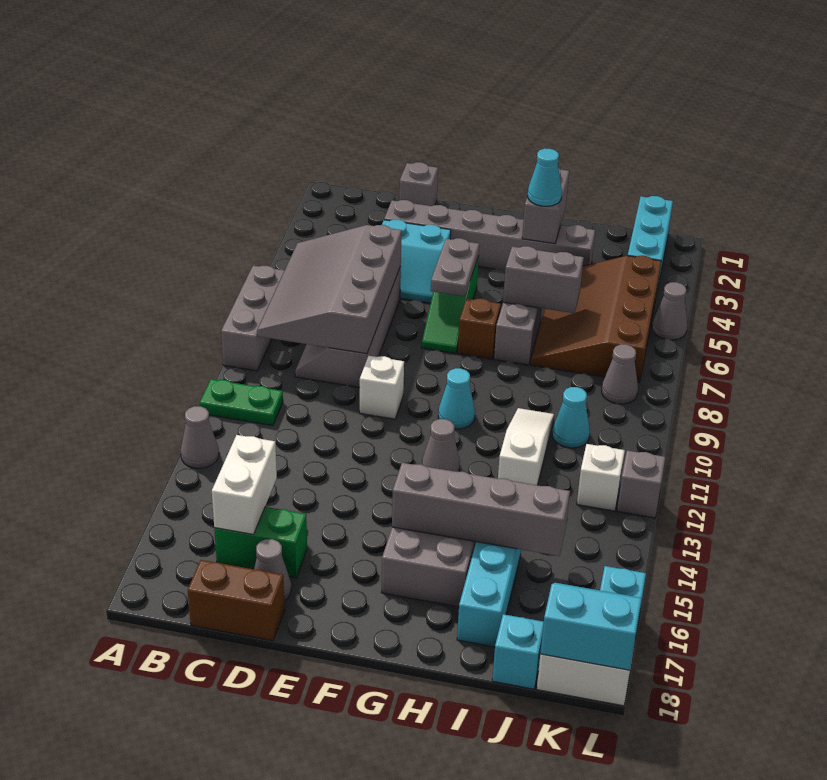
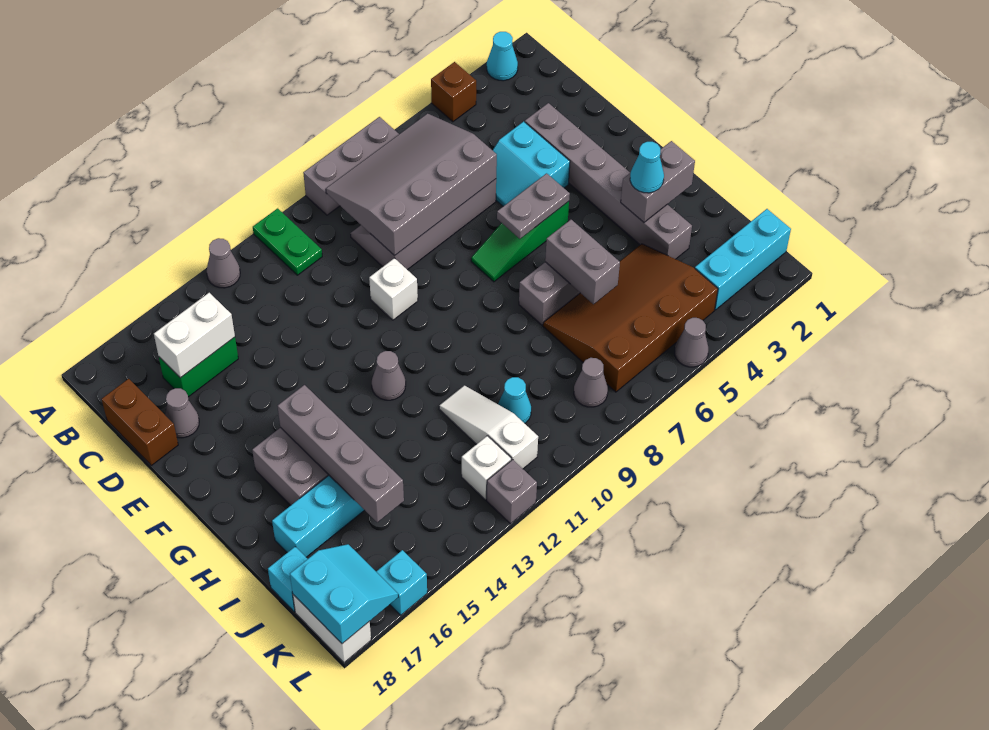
green brick C16:D16 level 1 -> green brick C15:C16 level 1
grey brick D1 level 1 -> none
brown brick G7 level 1 -> brown brick A4 level 1
cyan cone G10 level 1 -> cyan cone A2 level 1
white slope I10:I12 level 1 top 12 -> white slope I11:K11 level 1 top K

